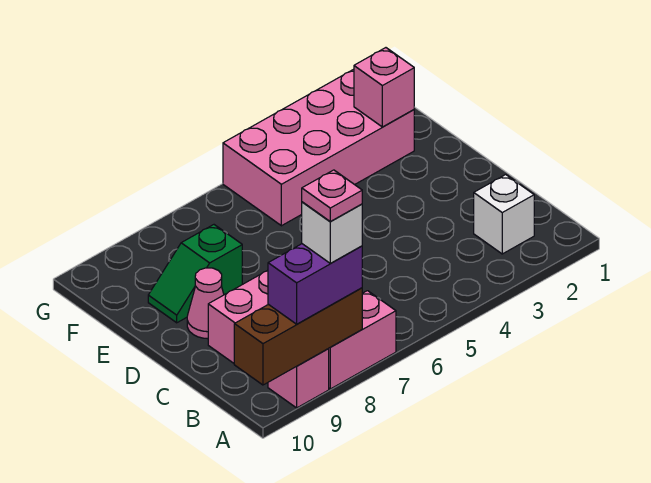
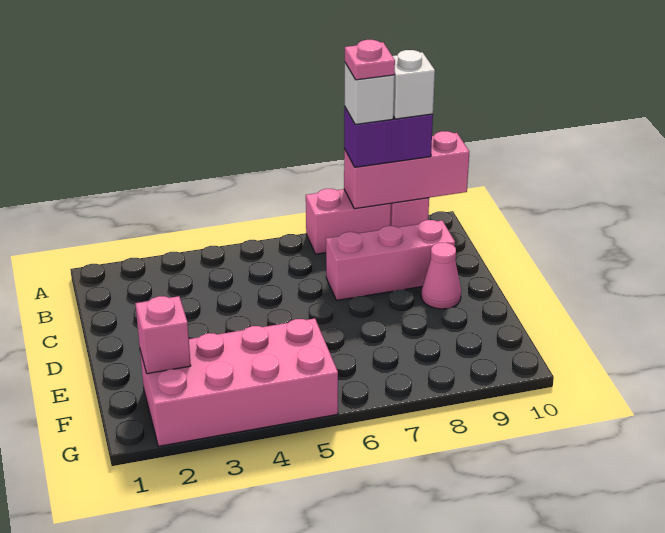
brown brick A8:A10 level 2 -> pink brick A8:A10 level 2
white brick B2 level 1 -> white brick A9 level 4
green slope E8:E9 level 1 top 8 -> none

